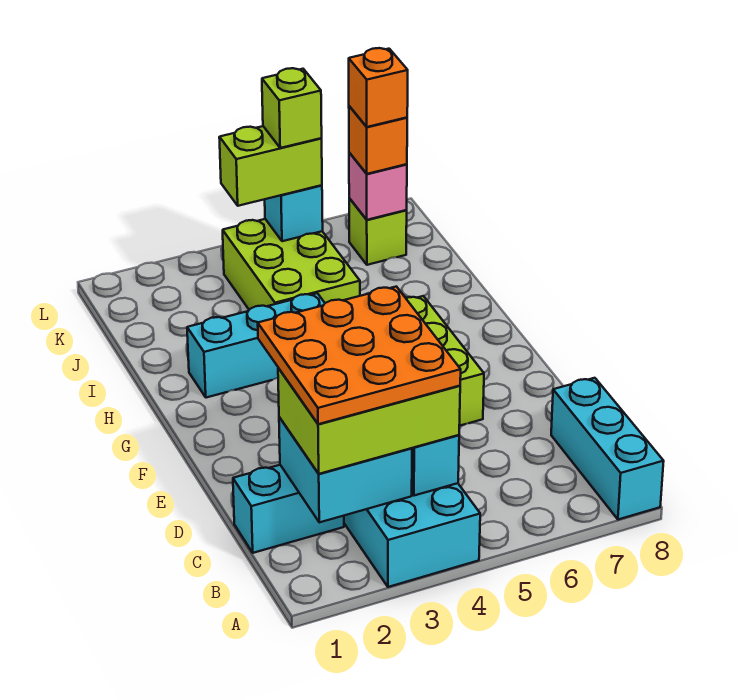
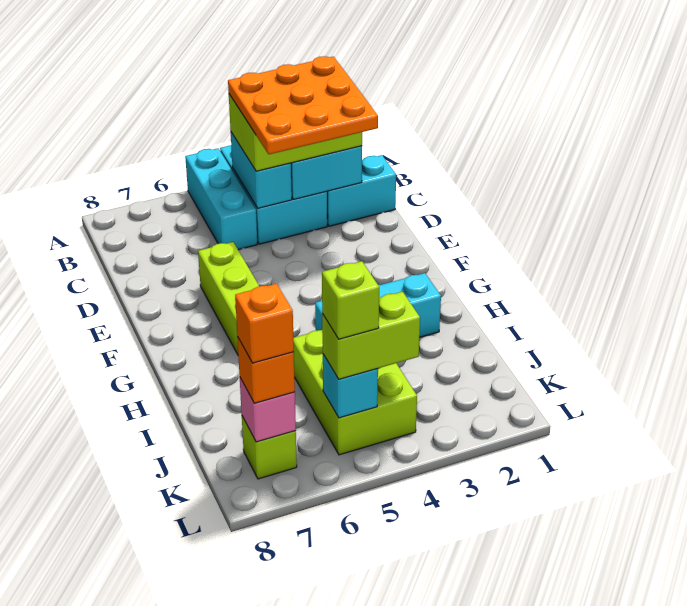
cyan brick A8:C8 level 1 -> cyan brick A5:C5 level 1

